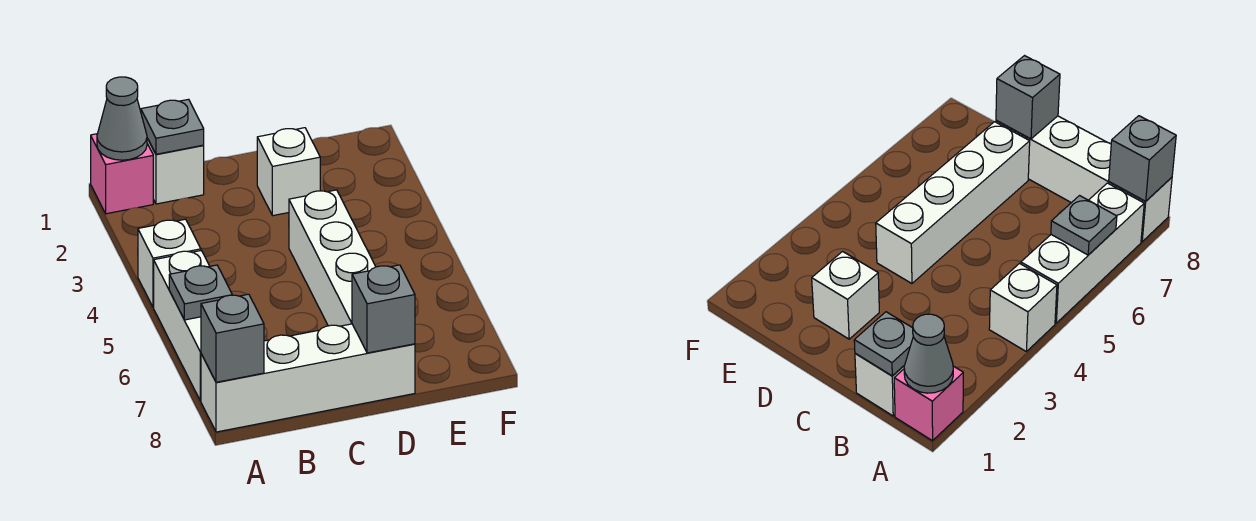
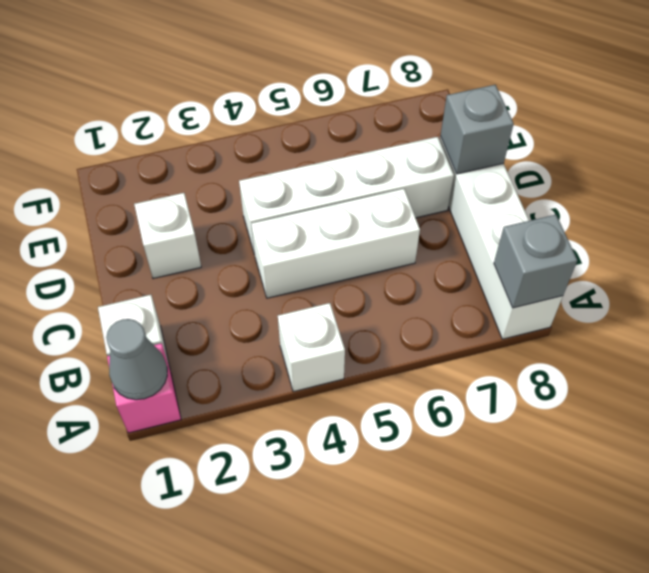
white brick A5:A7 level 1 -> white brick C4:C6 level 1
grey plate A6 level 2 -> none
grey plate B1 level 2 -> none

